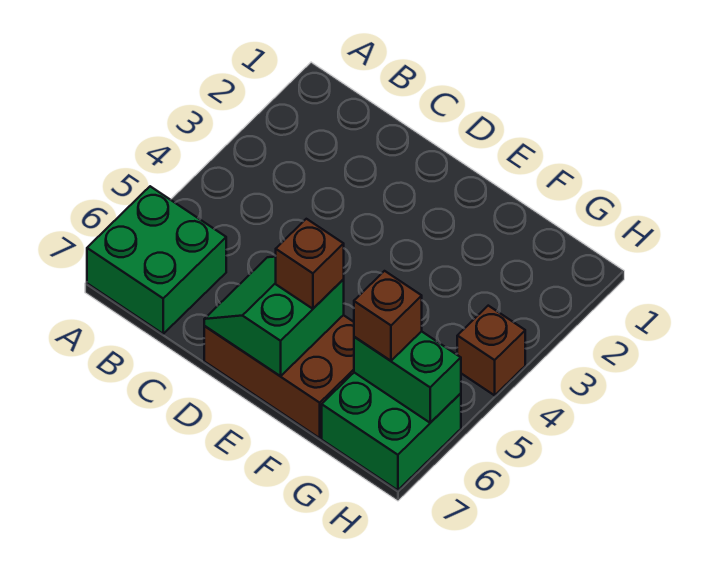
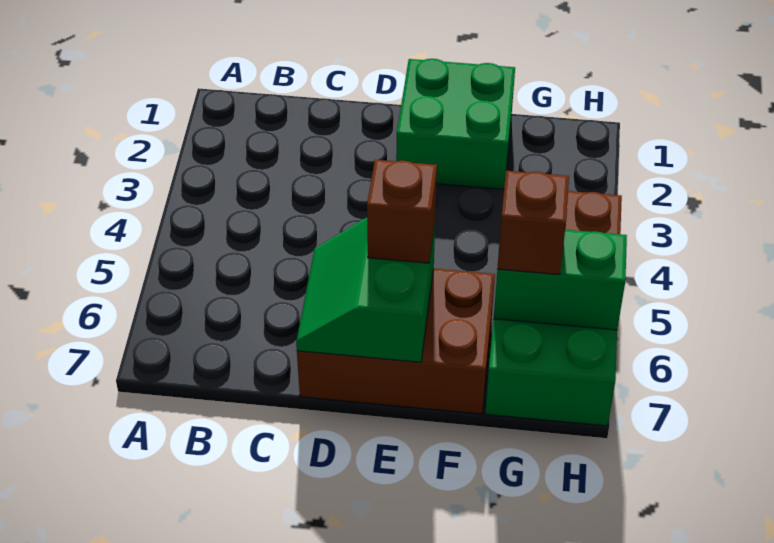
green brick A6:B7 level 1 -> green brick E1:F2 level 1

